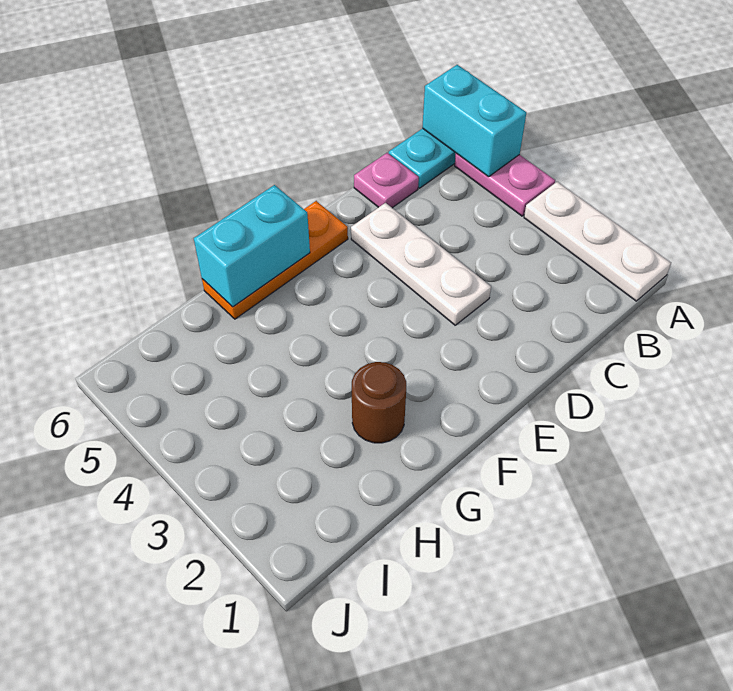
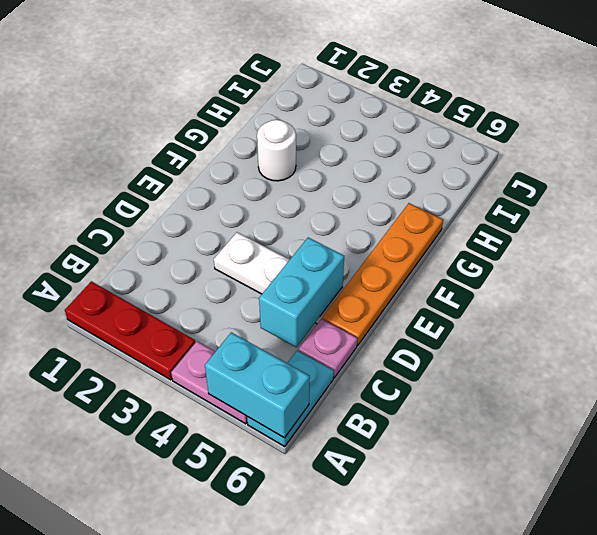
white plate A1:A3 level 1 -> red plate A1:A3 level 1
orange plate E6:G6 level 1 -> orange plate D6:G6 level 1
cyan brick F6:G6 level 2 -> cyan brick C5:D5 level 2
brown round brick G2 level 1 -> white round brick G2 level 1

